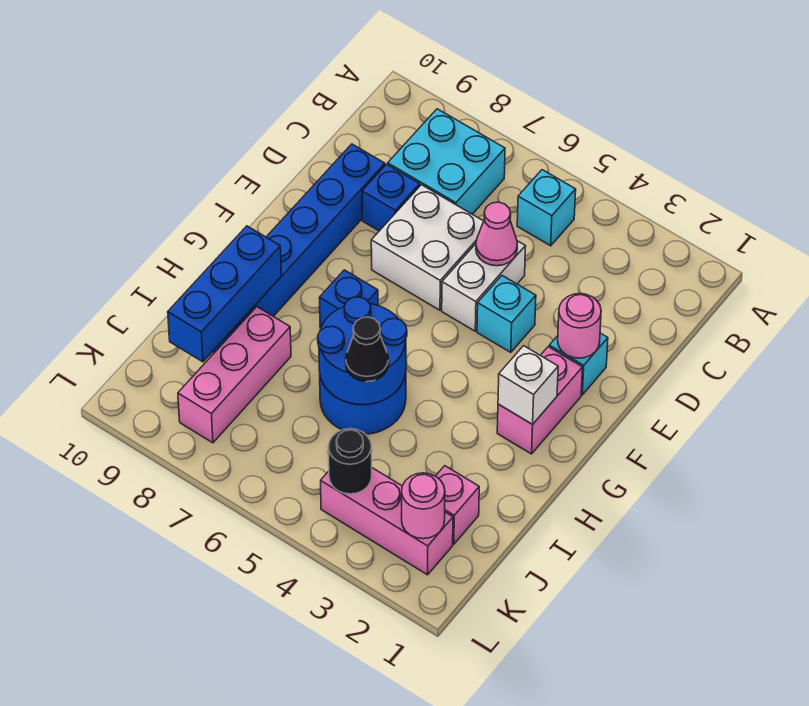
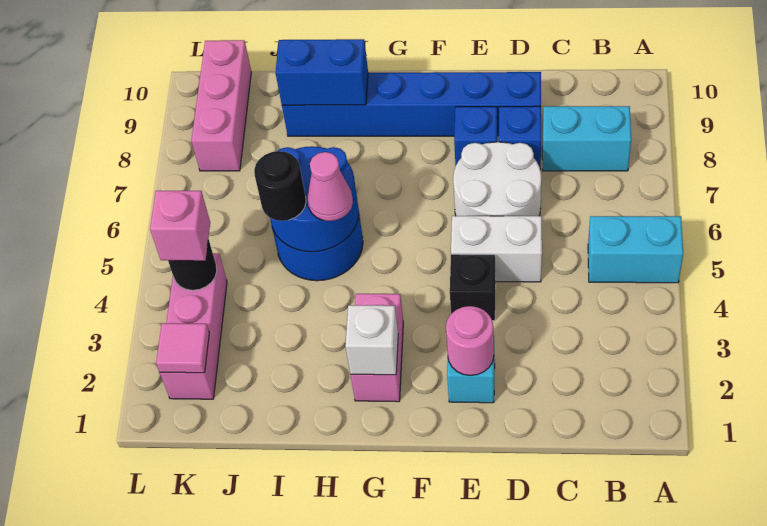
cyan brick B5 level 1 -> cyan brick A5:B5 level 1
cyan brick B7:C8 level 1 -> cyan brick B8:C8 level 1
pink cone D5 level 2 -> pink cone H5 level 3
white brick D6:E7 level 1 -> white round brick D6:E7 level 1
cyan brick E4 level 1 -> black brick E4 level 1
pink brick F2:G2 level 1 -> pink brick G2:G3 level 1
blue brick G7 level 1 -> blue brick E8 level 1
blue brick H9:J9 level 2 -> blue brick H9:I9 level 2
black cone I5 level 3 -> black round brick I5 level 3
pink brick I8:K8 level 1 -> pink brick K8:K10 level 1
pink brick J2 level 1 -> pink brick K4 level 3
pink round brick K2 level 2 -> pink tile K2 level 2

